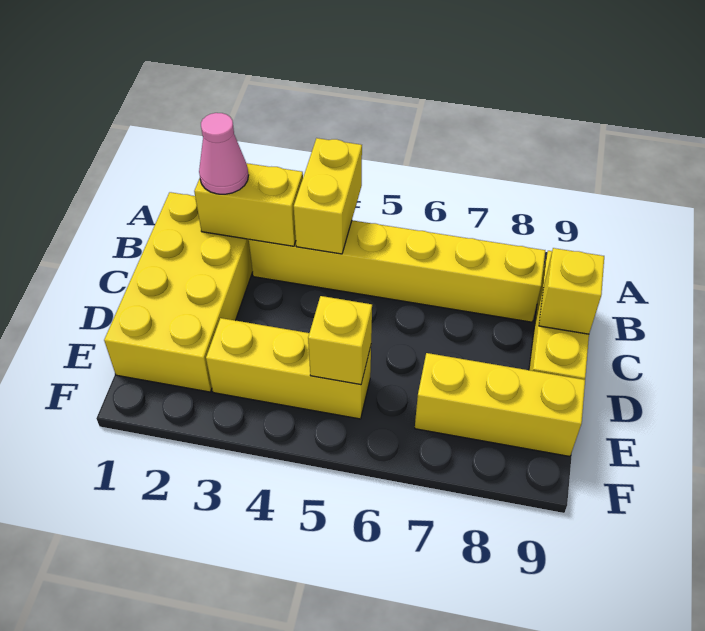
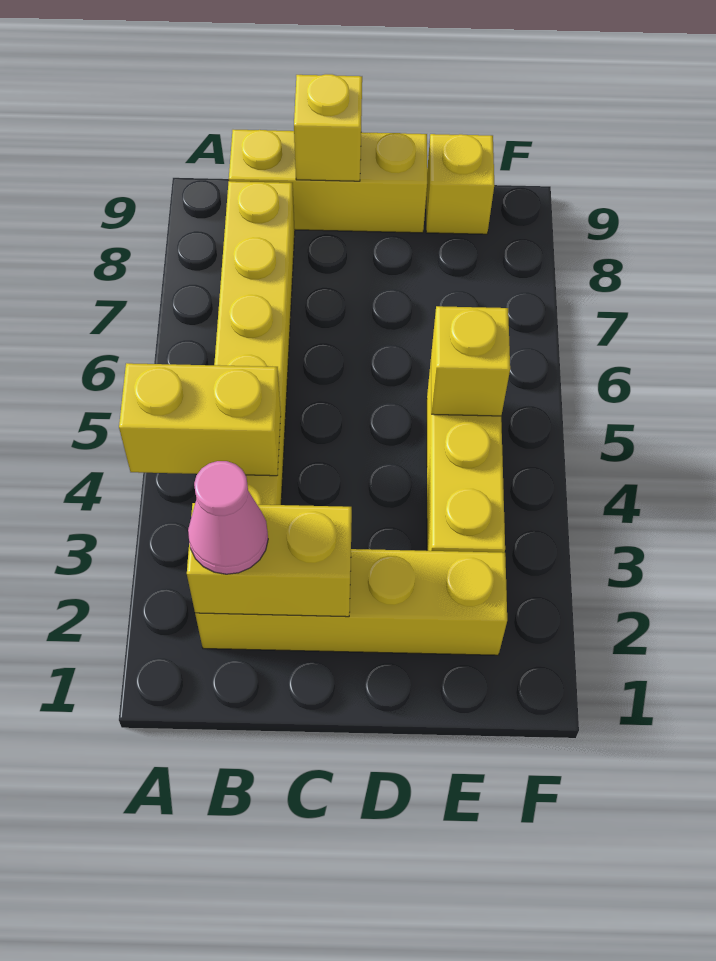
yellow brick B1:E2 level 1 -> yellow brick B2:E2 level 1
yellow brick B2:B3 level 2 -> yellow brick B2:C2 level 2
yellow brick E7:E9 level 1 -> yellow brick E9 level 1

